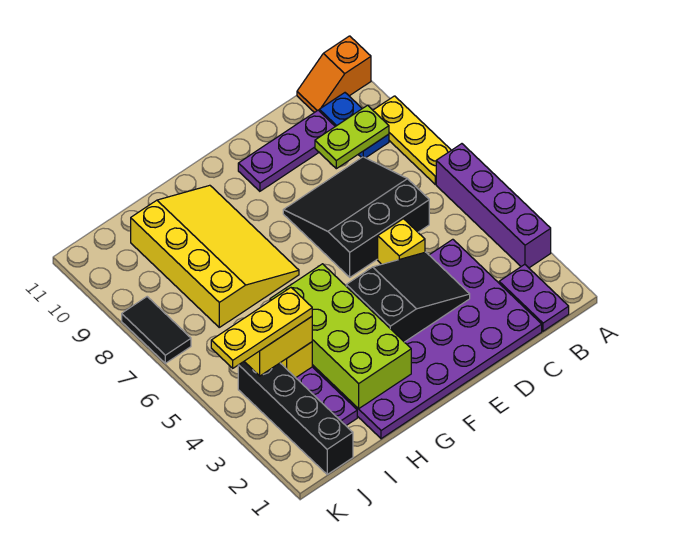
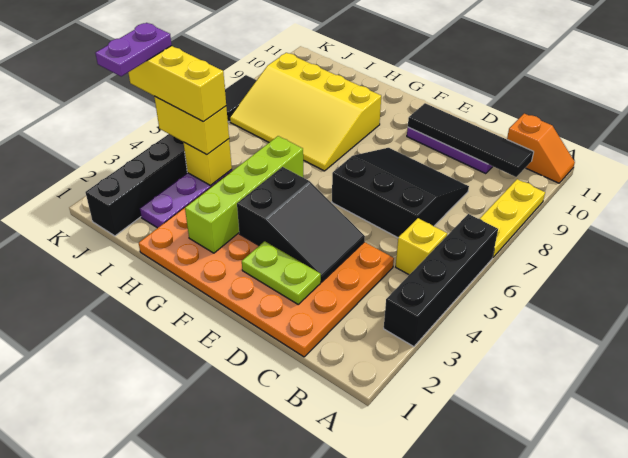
purple brick A3:A6 level 1 -> black brick A3:A6 level 1
orange slope A11:B11 level 1 top A -> orange slope A11:B11 level 1 top B
purple plate B1:B2 level 1 -> purple plate K3:K4 level 5
blue plate B9:B10 level 1 -> none
lime plate B9:C9 level 2 -> lime plate D2:E2 level 2
none -> black tile B10:E10 level 2
purple plate C1:H4 level 1 -> orange plate C1:H4 level 1
yellow brick D5 level 1 -> yellow brick B5 level 1
lime brick G2:H5 level 2 -> lime brick G2:G5 level 2
yellow slope G7:I10 level 1 top I -> yellow slope G7:J9 level 1 top 9
yellow plate I4:K4 level 4 -> yellow brick I4:K4 level 4

